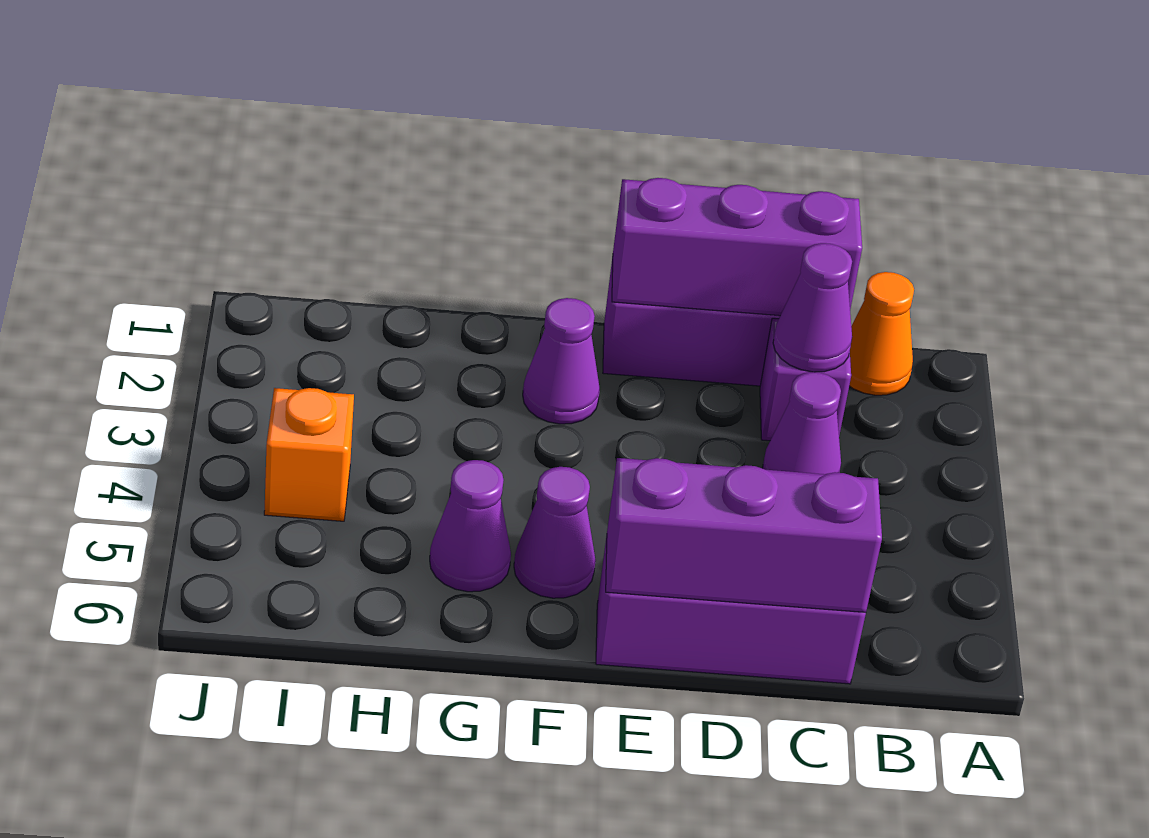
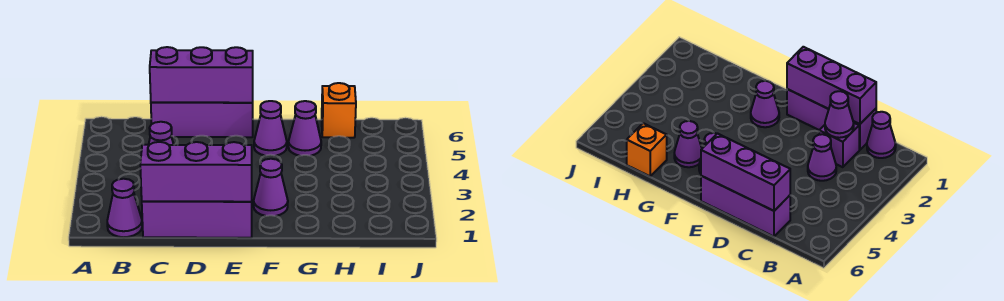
orange cone B1 level 1 -> purple cone B1 level 1
orange brick I4 level 1 -> orange brick H6 level 1

